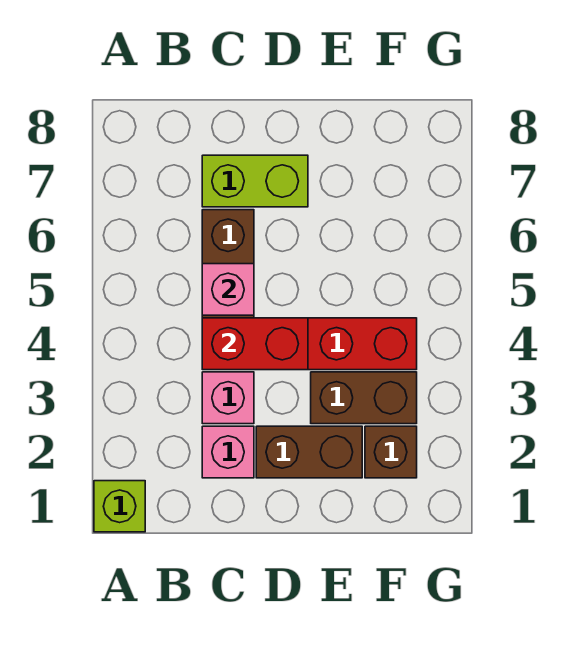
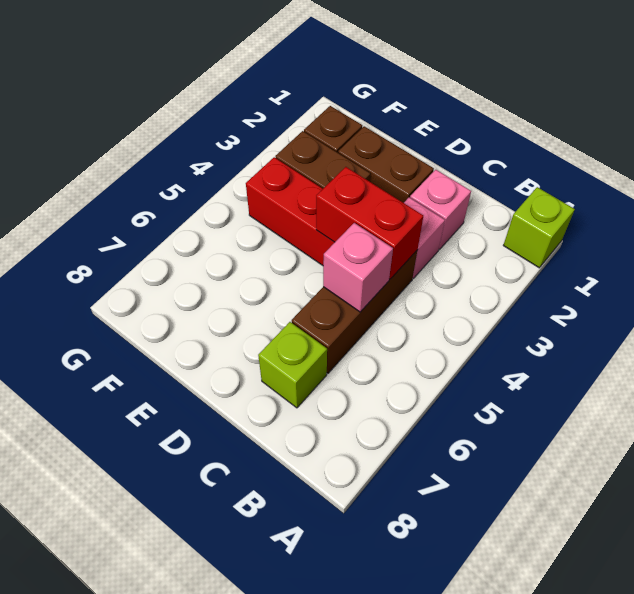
lime brick C7:D7 level 1 -> lime brick C7 level 1

